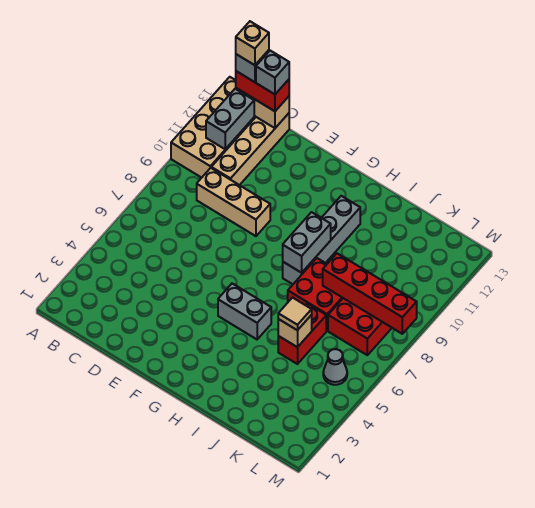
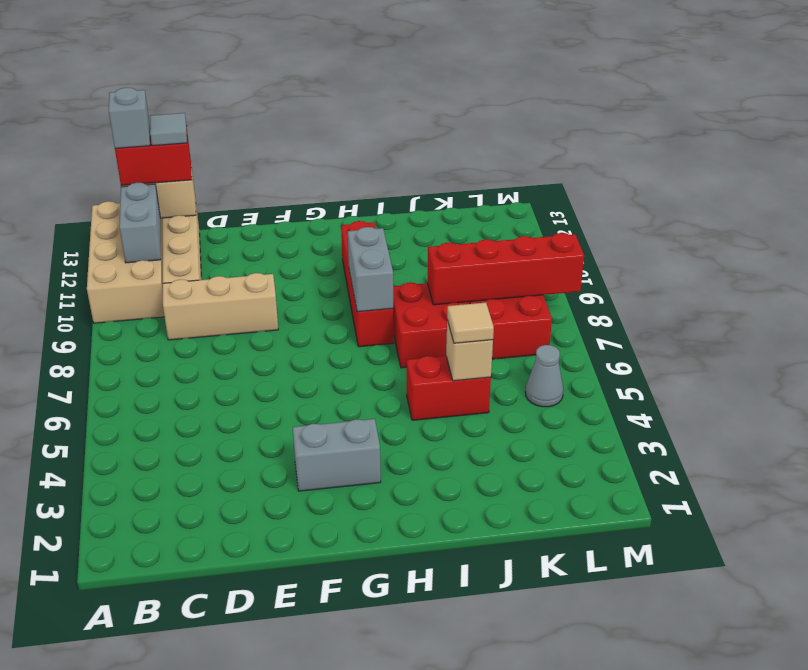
tan brick B13 level 5 -> none
grey brick C13 level 4 -> grey tile C13 level 4
grey brick G5:H5 level 1 -> grey brick F3:G3 level 1
grey brick H8:H11 level 1 -> red brick H8:H11 level 1
red brick J5:J6 level 1 -> red brick I5:J5 level 1

